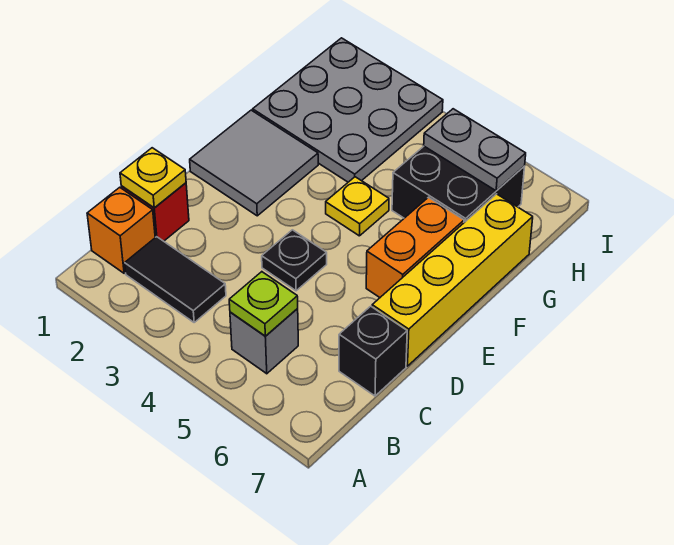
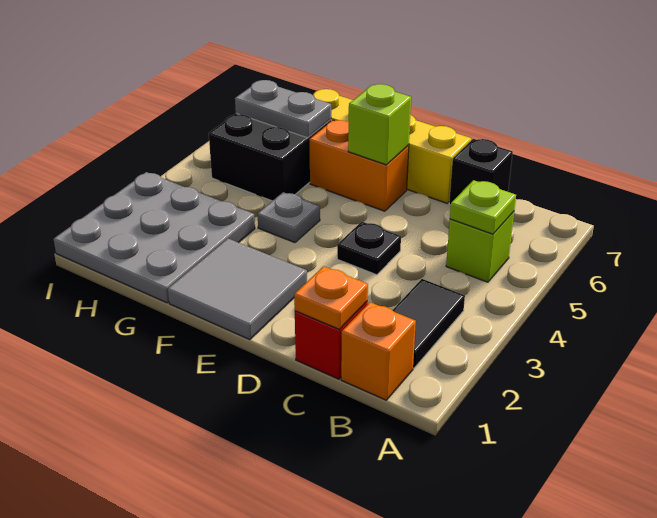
grey brick B5 level 1 -> lime brick B5 level 1
yellow plate C1 level 2 -> orange plate C1 level 2
none -> lime brick E6 level 2
yellow plate F4 level 1 -> grey plate F4 level 1
grey plate H5:H6 level 2 -> grey plate G6:H6 level 2

